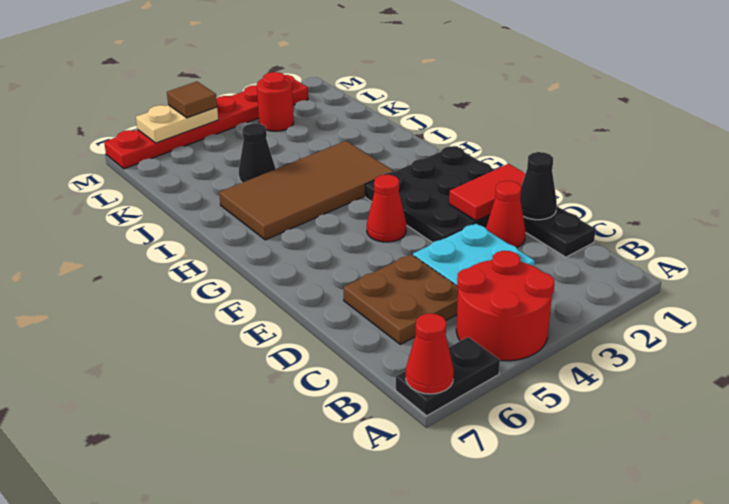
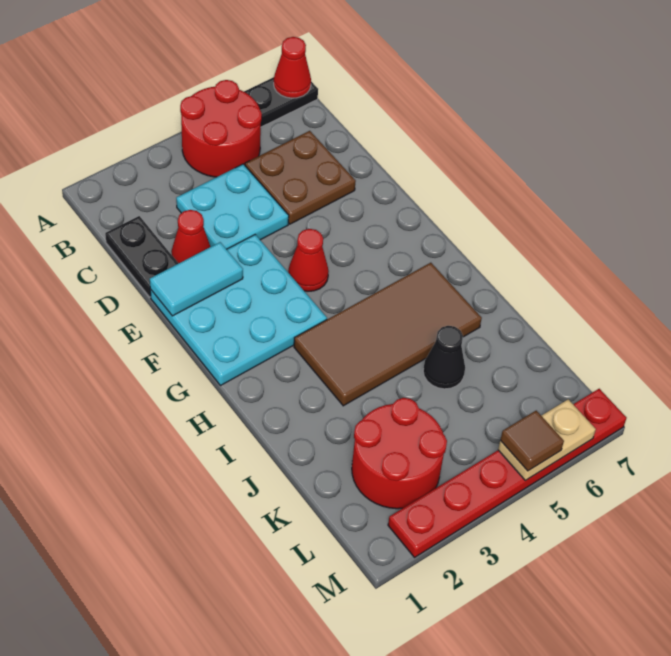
black cone D1 level 2 -> none
black plate E1:G3 level 1 -> cyan plate E1:G3 level 1
red tile E1:E2 level 2 -> cyan tile E1:E2 level 2
red round brick L3 level 1 -> red round brick K2:L3 level 1

